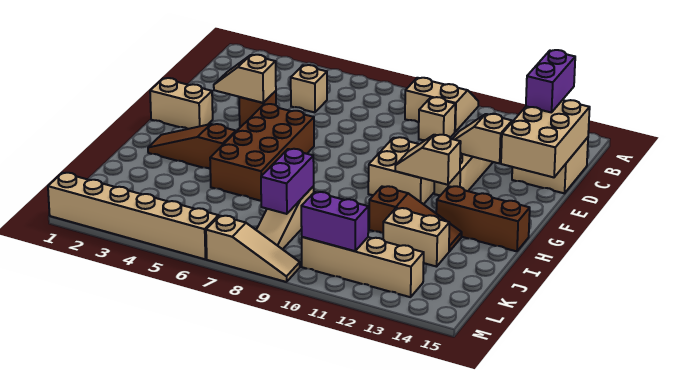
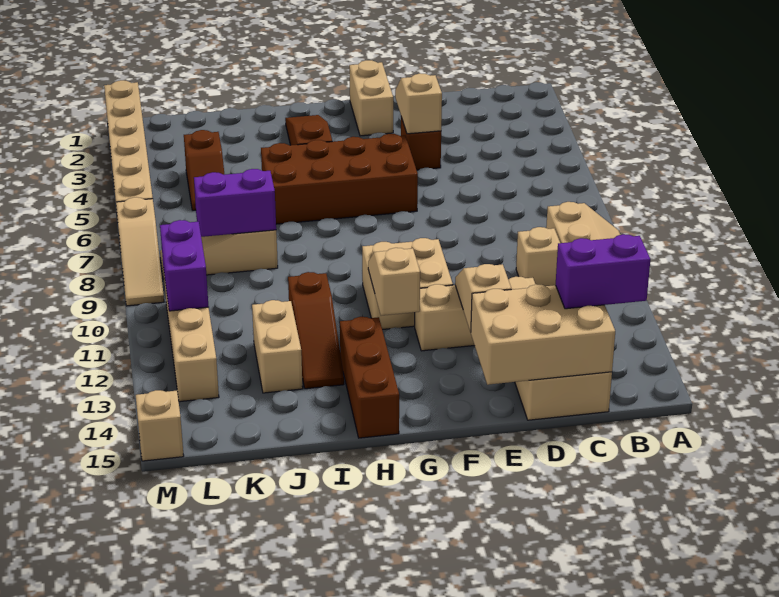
tan brick C5 level 1 -> tan brick M15 level 1
none -> brown slope K4:K5 level 1 top 4

